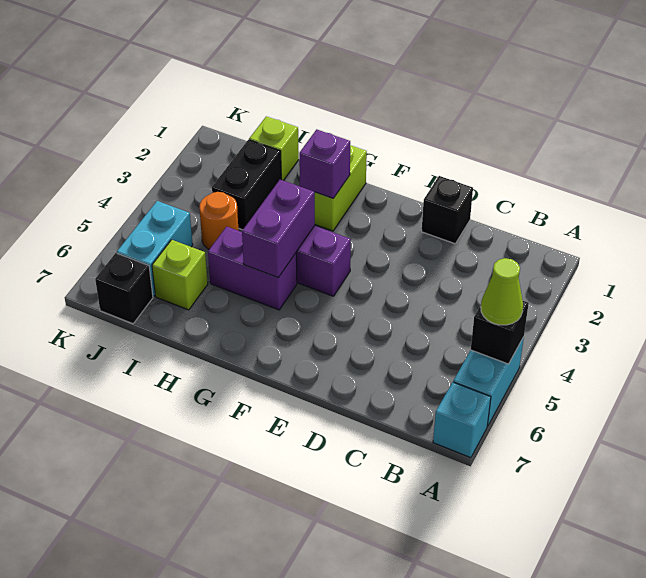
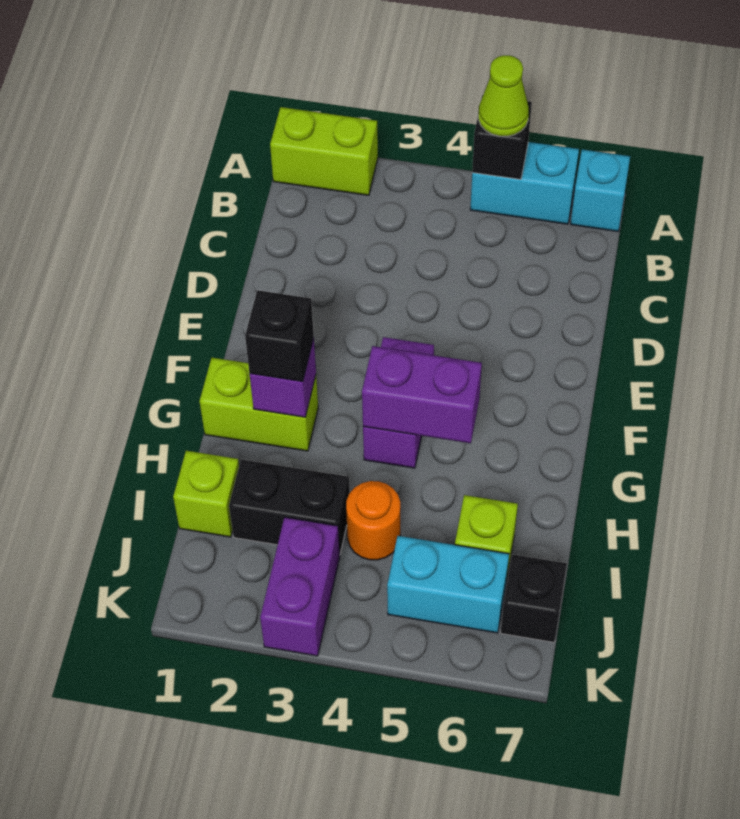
none -> lime brick A1:A2 level 1
black brick D1 level 1 -> black brick G2 level 3
purple brick G5:H5 level 1 -> purple brick J3:K3 level 1

